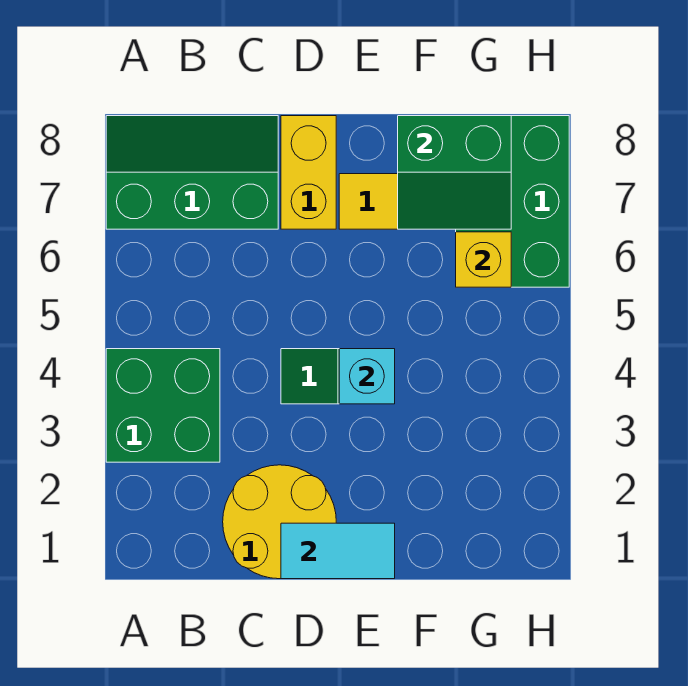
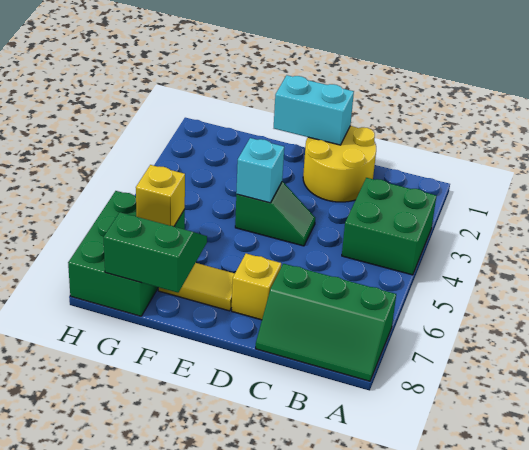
cyan tile D1:E1 level 2 -> cyan brick D1:E1 level 2
yellow brick D7:D8 level 1 -> yellow brick D7 level 1

